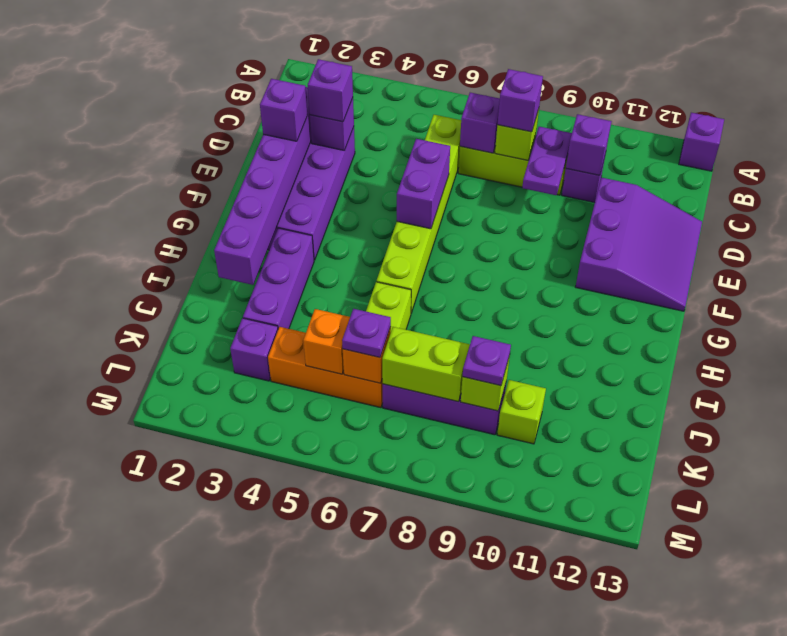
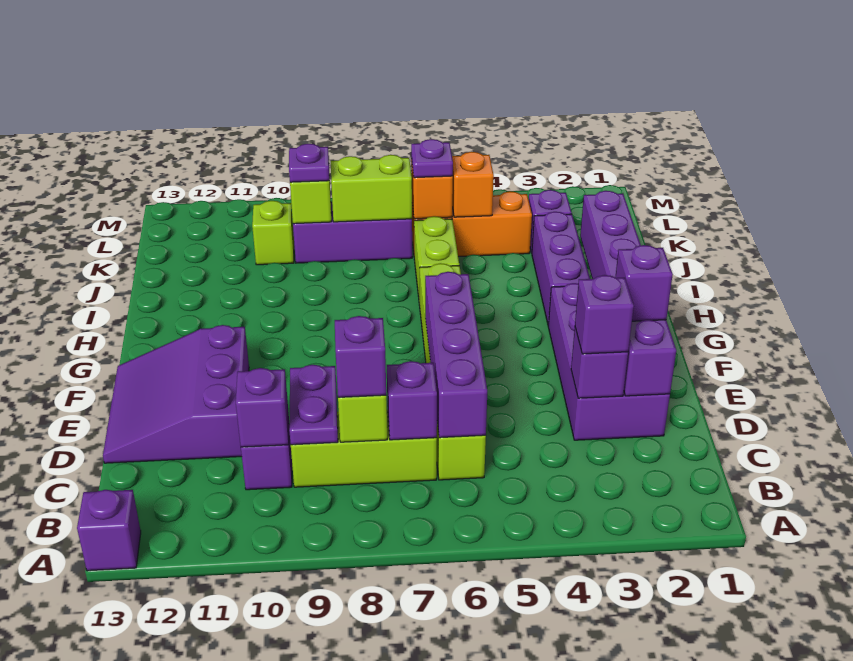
purple brick E6:F6 level 2 -> purple brick C6:F6 level 2

